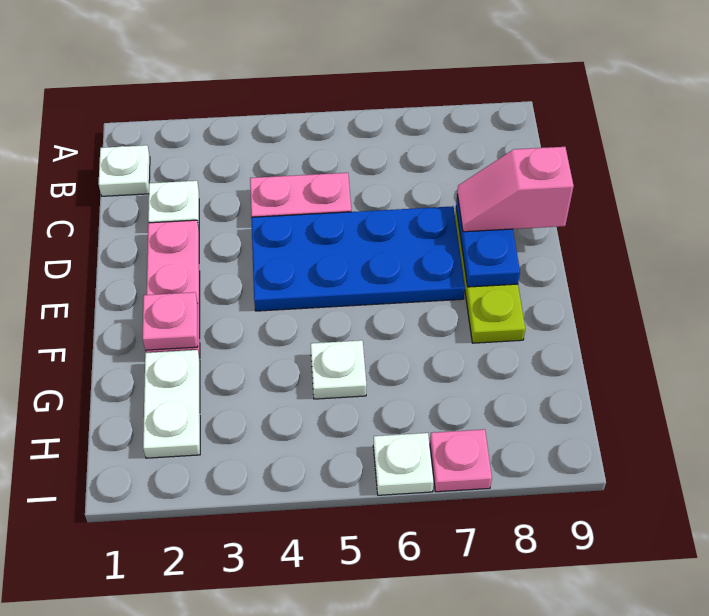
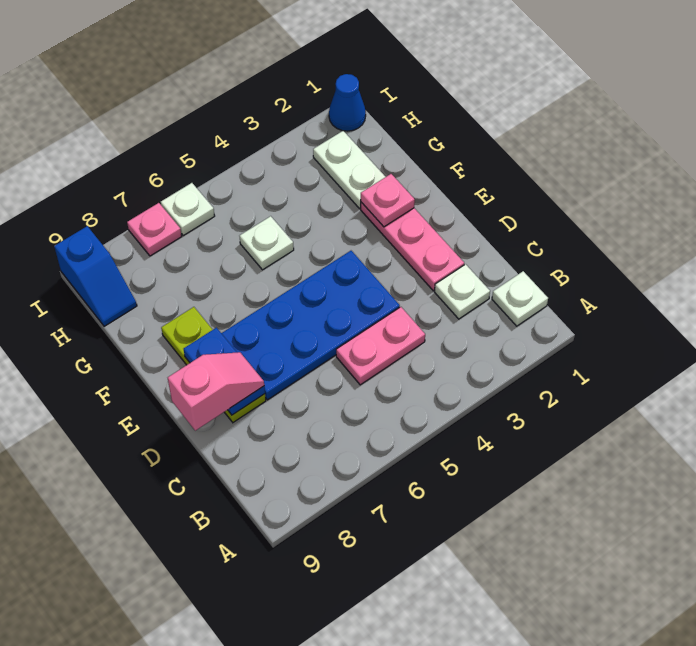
none -> blue slope H9:I9 level 1 top I
none -> blue cone I1 level 1

